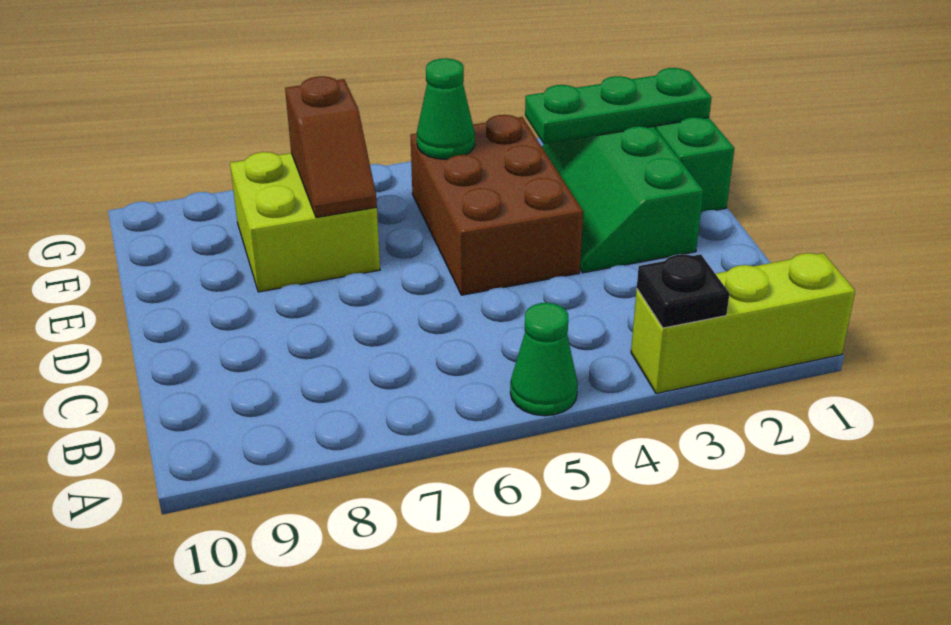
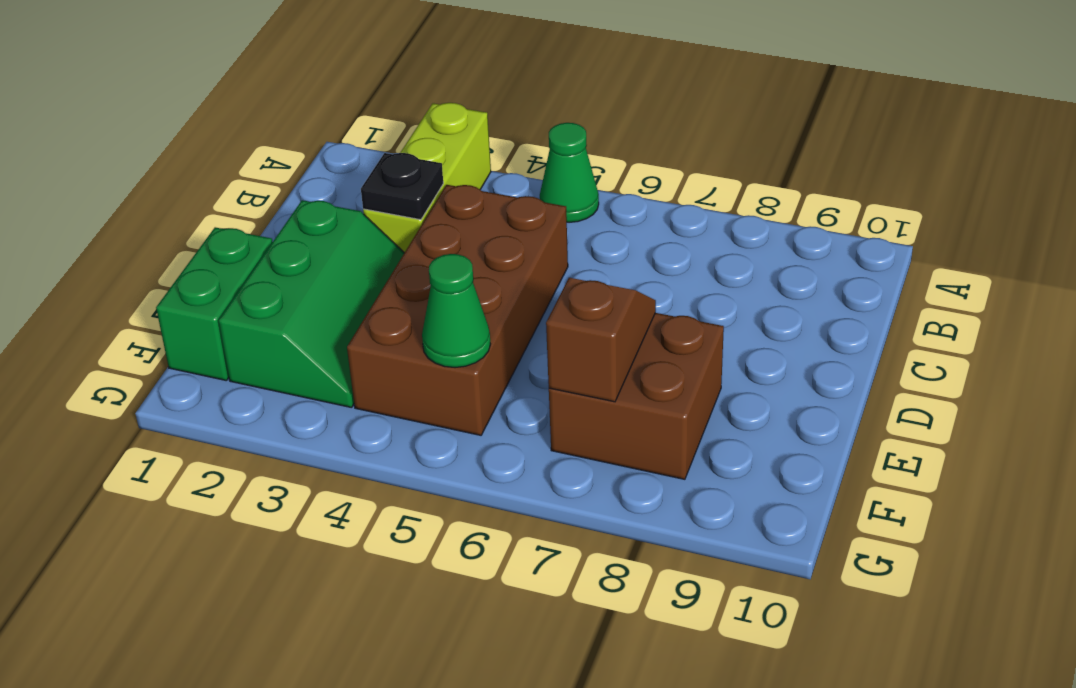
lime brick A1:A3 level 1 -> lime brick A3:C3 level 1
black plate A3 level 2 -> black plate C3 level 2
brown brick D4:F5 level 1 -> brown brick C4:F5 level 1
lime brick E7:F8 level 1 -> brown brick E7:F8 level 1
green plate F1:F3 level 2 -> none

